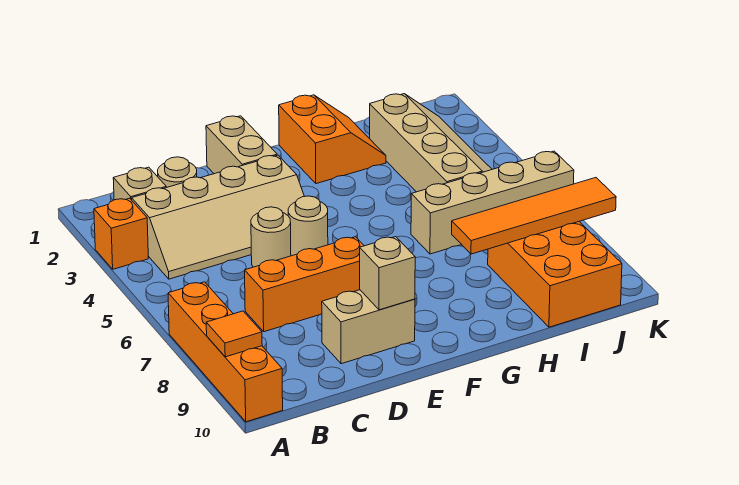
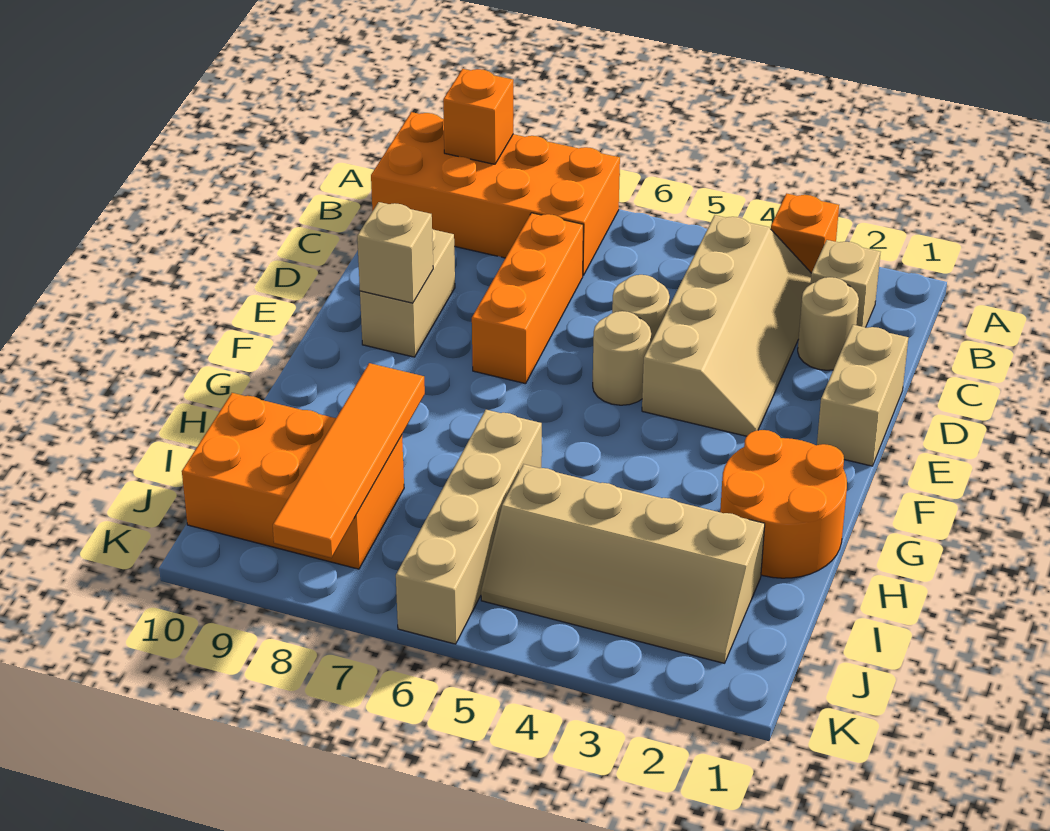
orange brick A7:A10 level 1 -> orange brick A7:B10 level 1
orange tile A9 level 2 -> orange brick A9 level 2
tan slope B3:E4 level 1 top 3 -> tan slope B3:E4 level 1 top 4
tan brick E1:E2 level 1 -> tan brick D1:E1 level 1
orange slope G1:H2 level 1 top G -> orange round brick G1:H2 level 1

